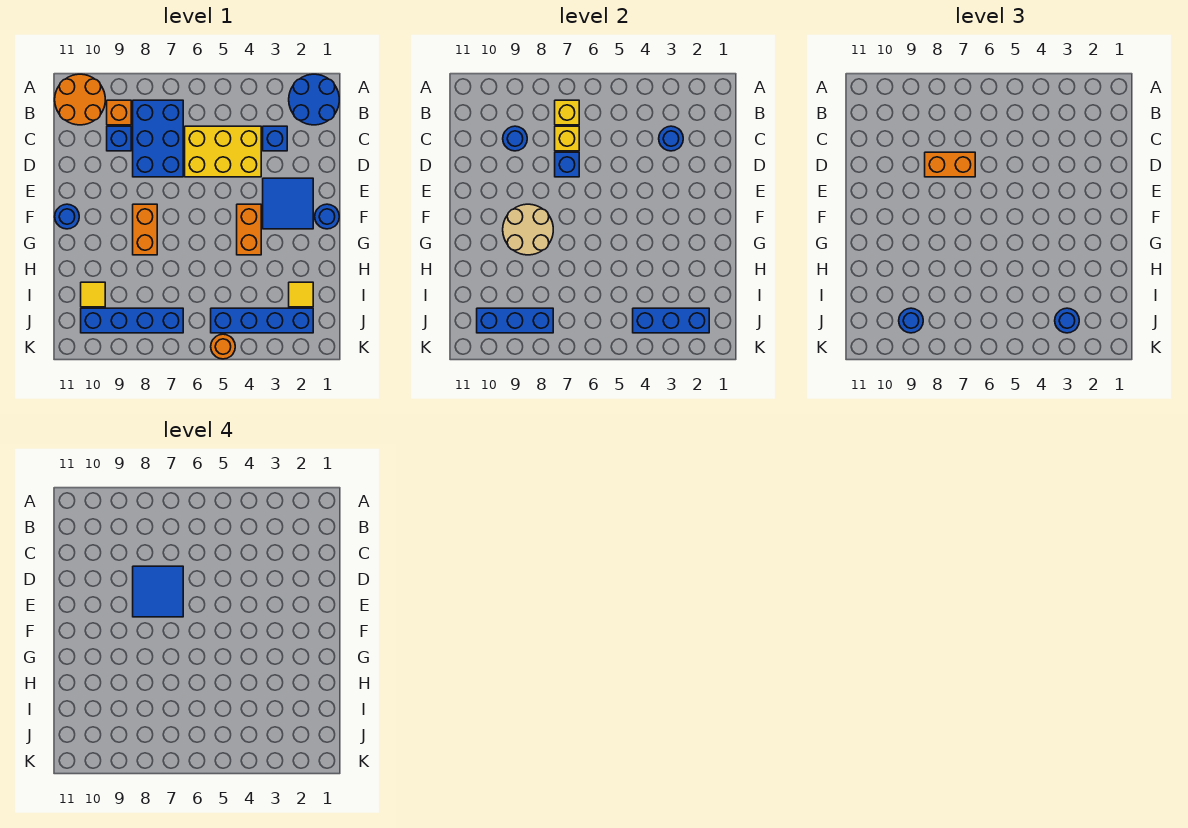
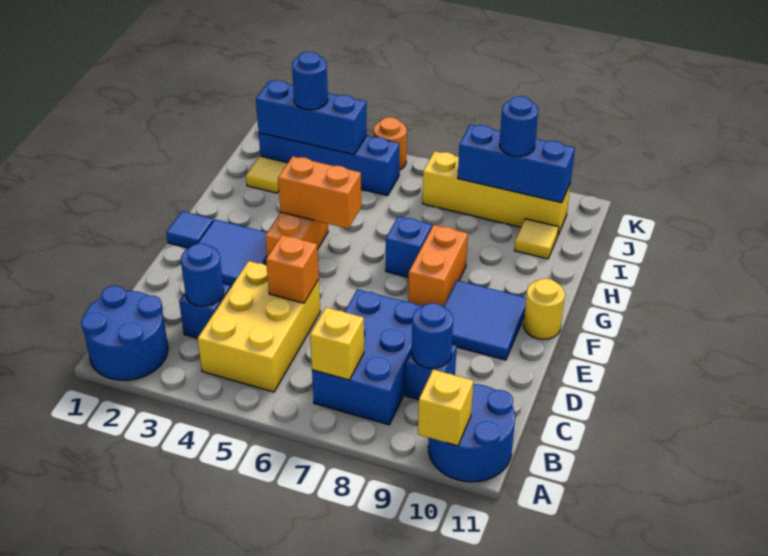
orange round brick A10:B11 level 1 -> blue round brick A10:B11 level 1
orange brick B9 level 1 -> orange brick D5 level 2
yellow brick C4:D6 level 1 -> yellow brick B4:D5 level 1
yellow brick C7 level 2 -> yellow brick A10 level 2
blue brick D7 level 2 -> blue brick G7 level 1
orange brick D7:D8 level 3 -> orange brick G4:G5 level 2
blue tile D7:E8 level 4 -> blue tile E9:F10 level 1
blue round brick F1 level 1 -> blue tile F1 level 1
tan round brick F8:G9 level 2 -> none
blue round brick F11 level 1 -> yellow round brick F11 level 1
blue brick J7:J10 level 1 -> yellow brick J7:J10 level 1

